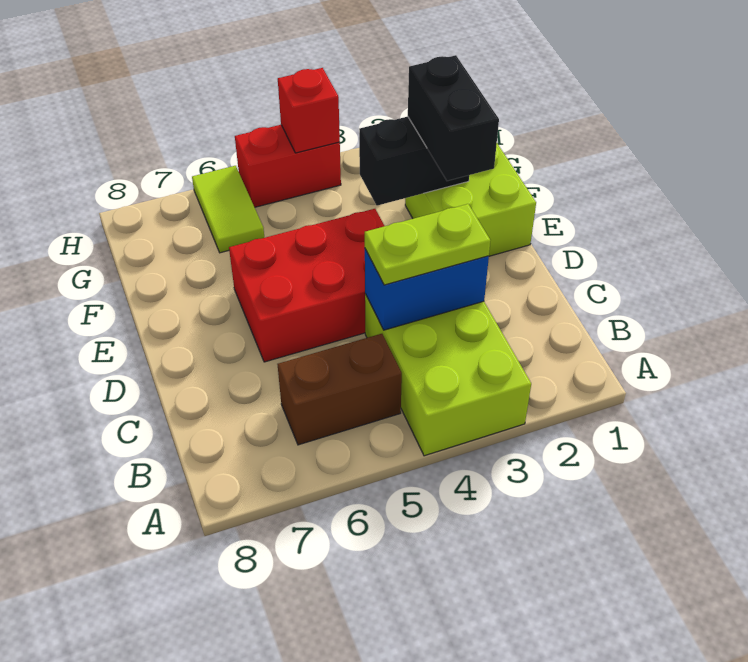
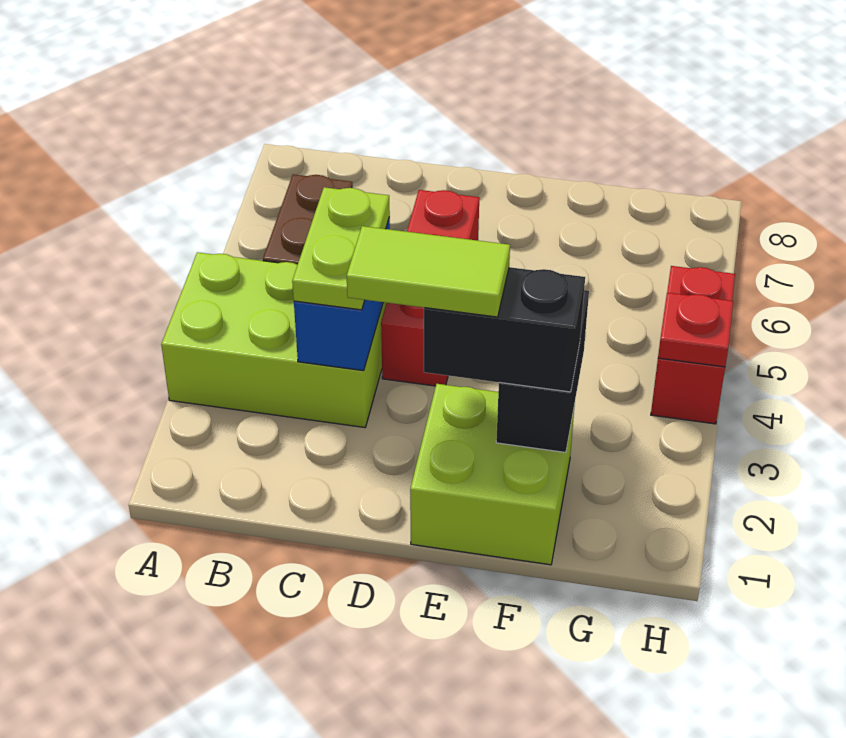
red brick D4:E6 level 1 -> red brick D4:D6 level 1
lime tile G6:H6 level 1 -> lime tile D2:E2 level 4
red brick H4 level 2 -> red plate H4 level 2

